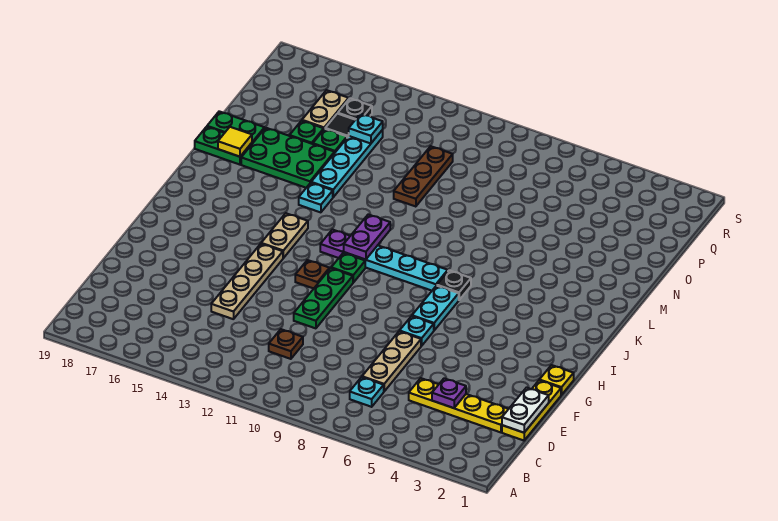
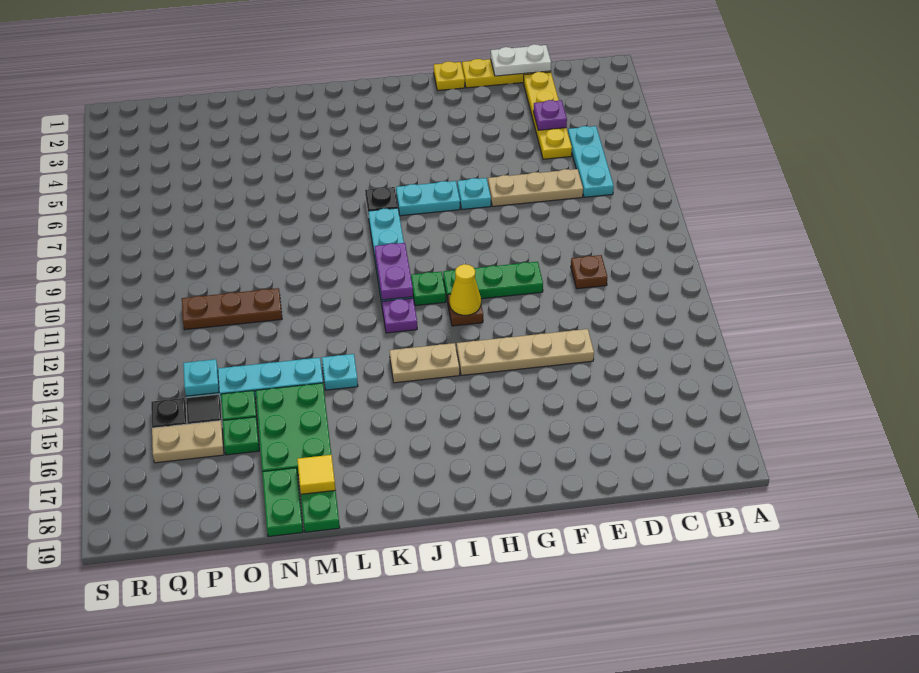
cyan plate C7 level 1 -> cyan plate C5:C7 level 1
none -> yellow cone H12 level 2
purple plate J11:K11 level 2 -> purple plate J10:J11 level 2

